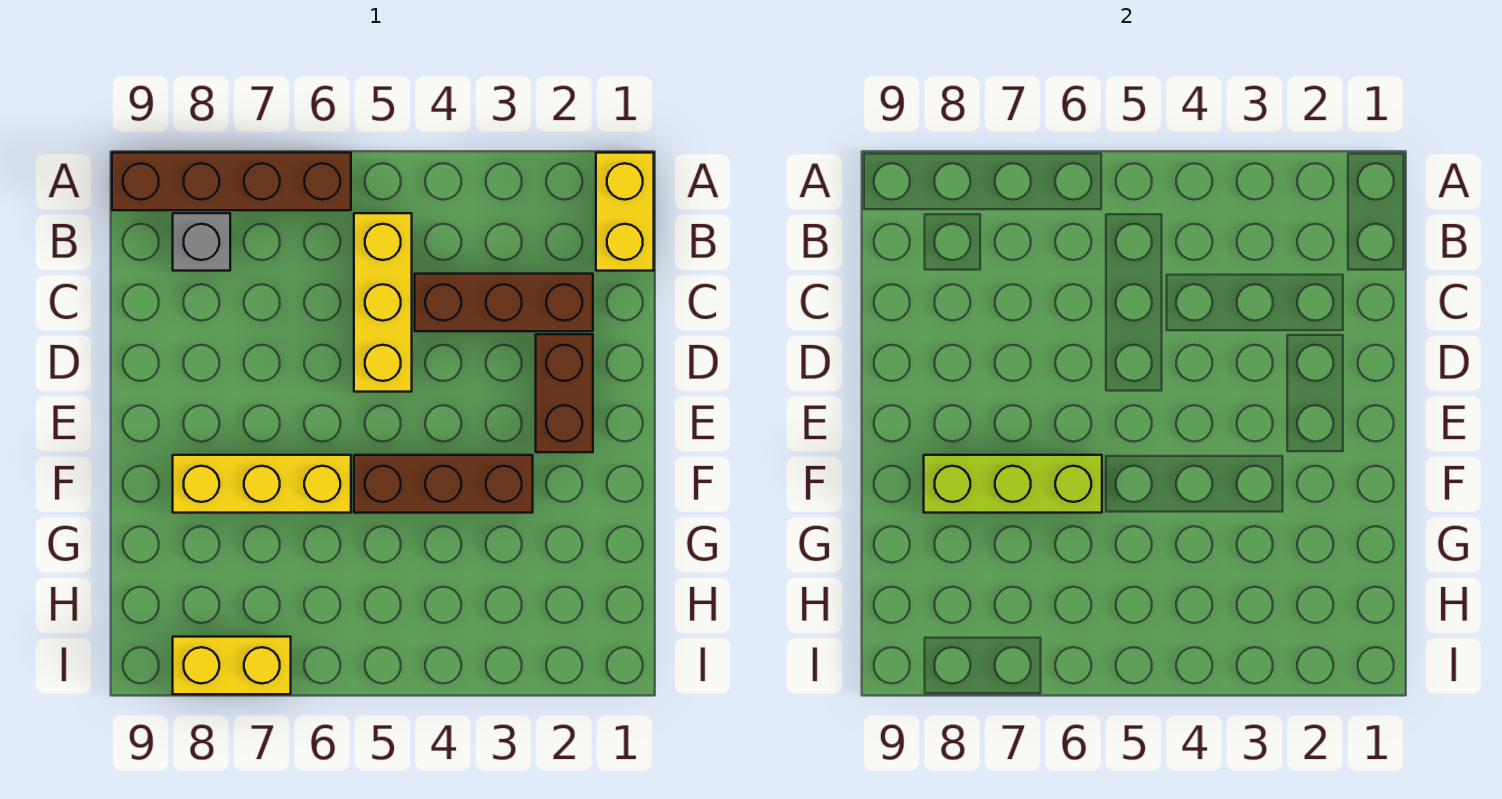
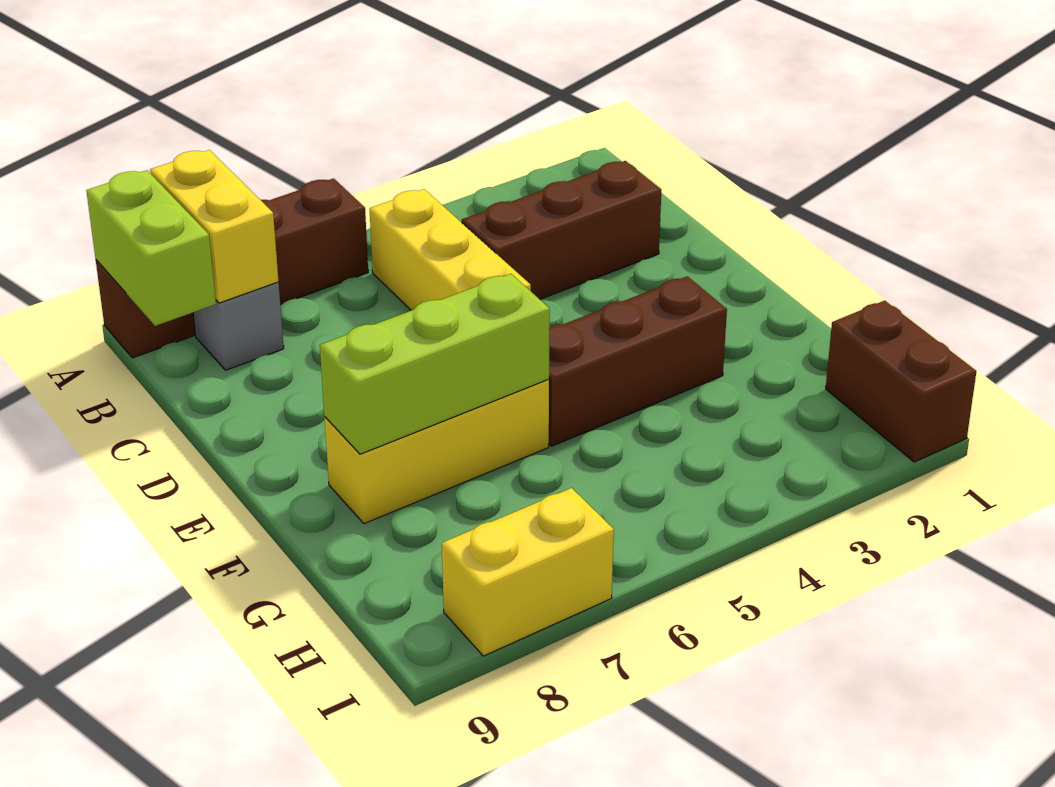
yellow brick A1:B1 level 1 -> yellow brick A8:B8 level 2
none -> lime brick A9:B9 level 2
brown brick D2:E2 level 1 -> brown brick H1:I1 level 1

